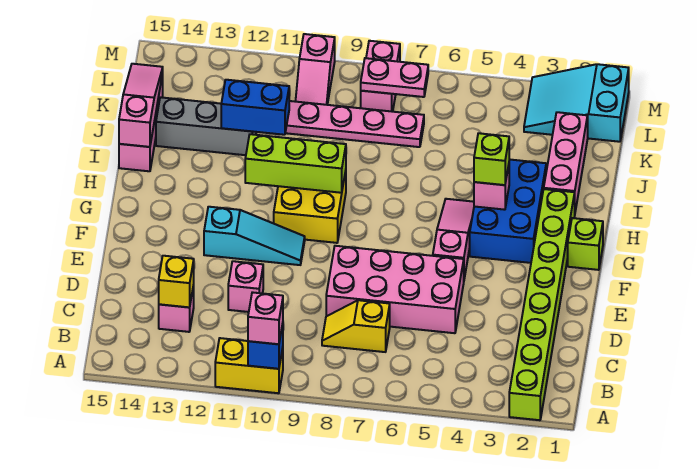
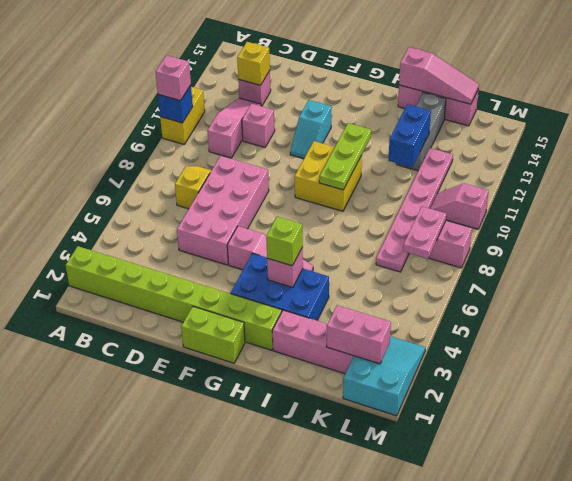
none -> pink slope C10:C12 level 1 top 10
cyan slope F10:F12 level 1 top 12 -> cyan slope F11:F12 level 1 top 12
lime brick G1 level 1 -> lime brick F1:G1 level 1
lime brick H9:H11 level 2 -> lime plate H9:H11 level 2
none -> pink brick K2:L2 level 2

